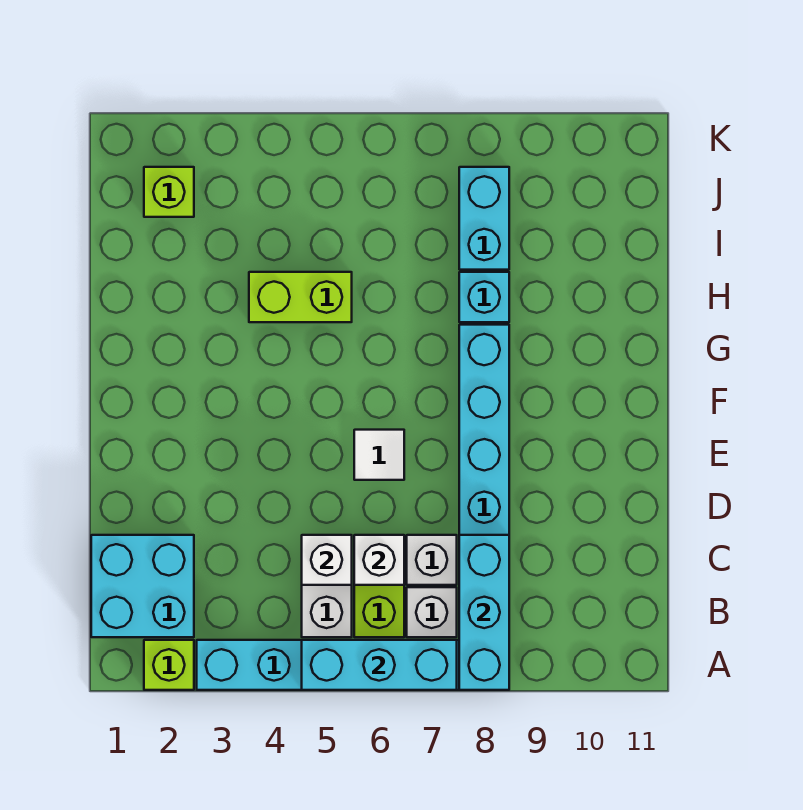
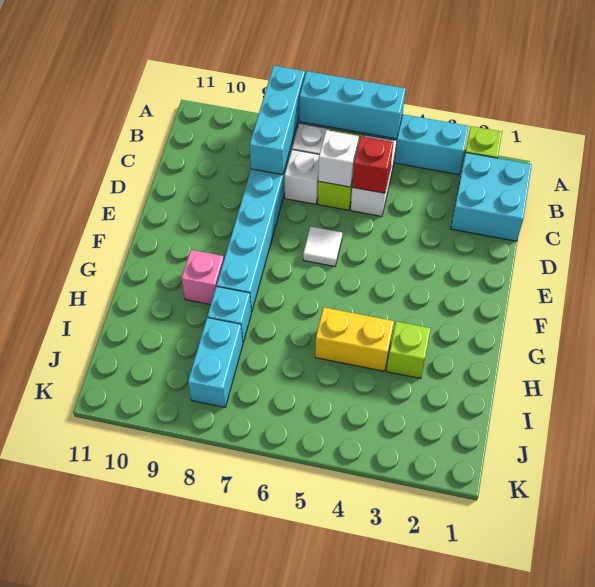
white brick C5 level 2 -> red brick C5 level 2
none -> pink brick G9 level 1
lime brick H4:H5 level 1 -> yellow brick H4:H5 level 1
lime brick J2 level 1 -> lime brick H3 level 1

